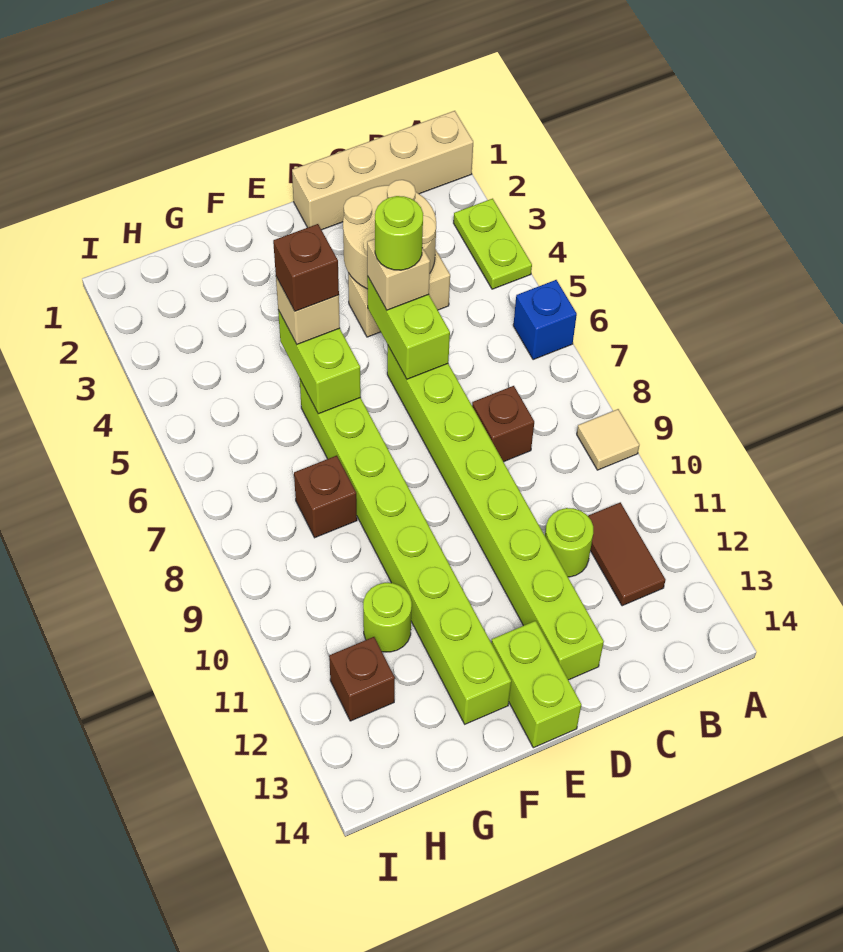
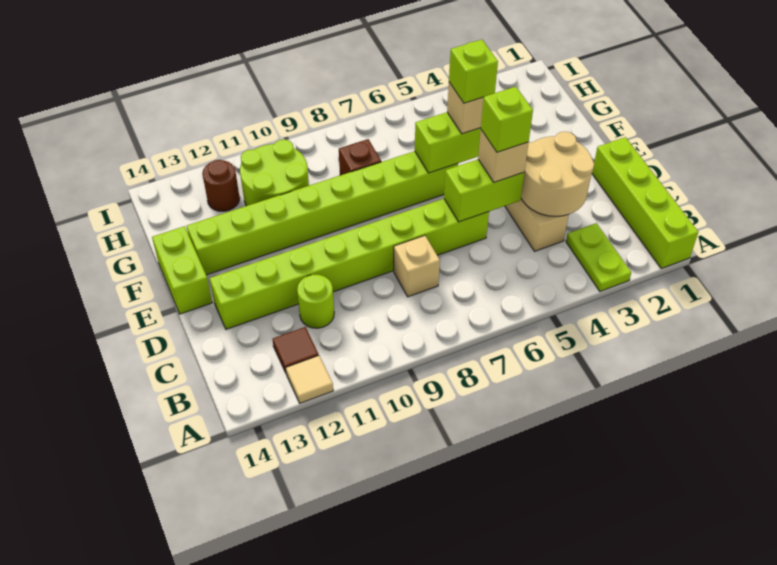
tan brick A1:D1 level 1 -> lime brick A1:D1 level 1
lime plate A3:A4 level 1 -> lime plate A3:B3 level 1
blue brick A6 level 1 -> none
tan tile A9 level 1 -> tan tile A12 level 1
brown tile B11:B12 level 1 -> brown tile B12 level 1
brown brick C8 level 1 -> tan brick C8 level 1
lime round brick D5 level 4 -> lime brick D5 level 4
lime brick E13:E14 level 1 -> lime brick E14:F14 level 1
brown brick F5 level 4 -> lime brick F5 level 4
lime round brick G11 level 1 -> lime round brick G10:H11 level 1
brown brick H12 level 1 -> brown round brick H12 level 1

